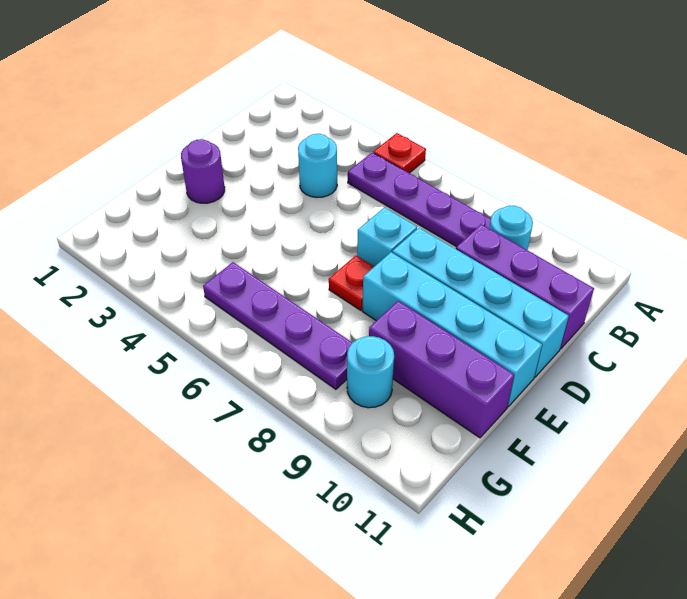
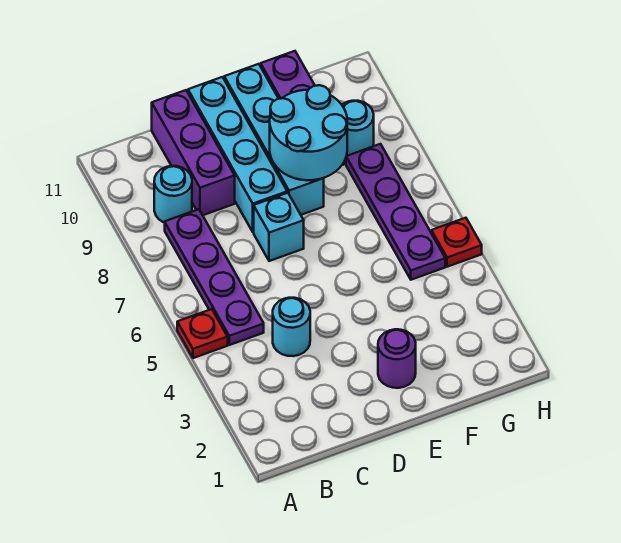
red plate E7 level 1 -> red plate H5 level 1
none -> cyan round brick E8:F9 level 2

